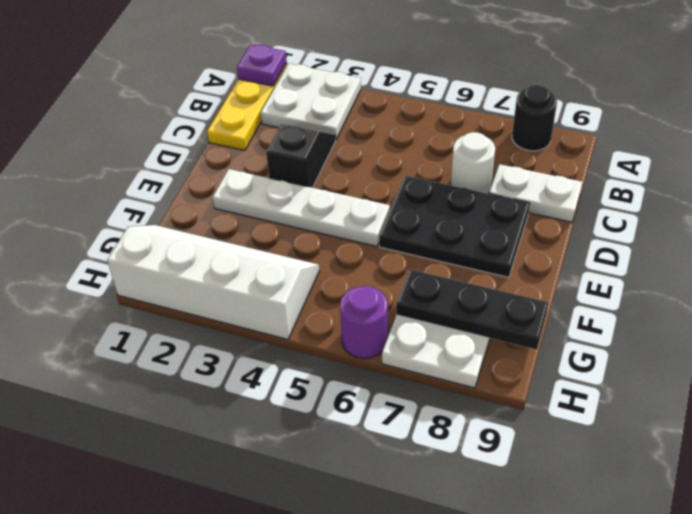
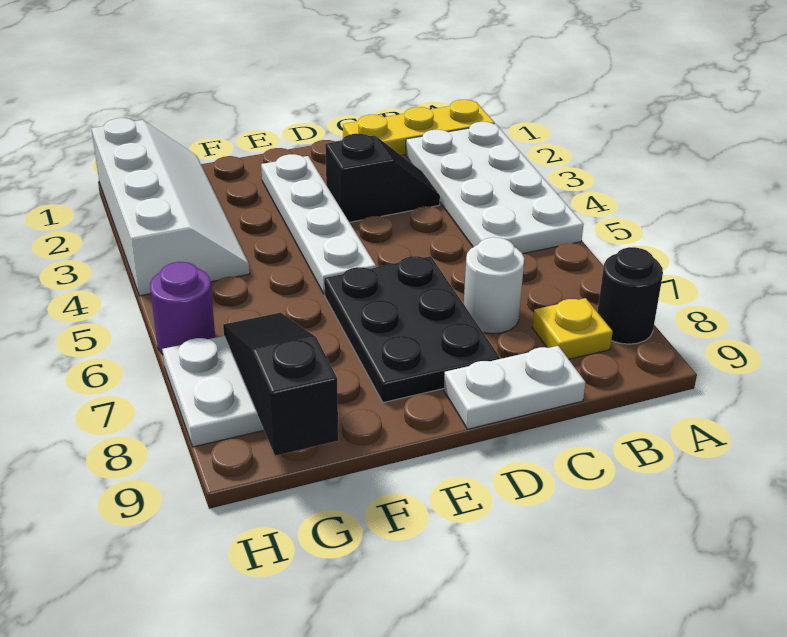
purple plate A1 level 2 -> none
white plate A2:B3 level 1 -> white plate A2:B5 level 1
none -> yellow plate B8 level 1
white plate C8:C9 level 1 -> white plate C9:D9 level 1
black plate G7:G9 level 2 -> black slope G7:G9 level 2 top 9

